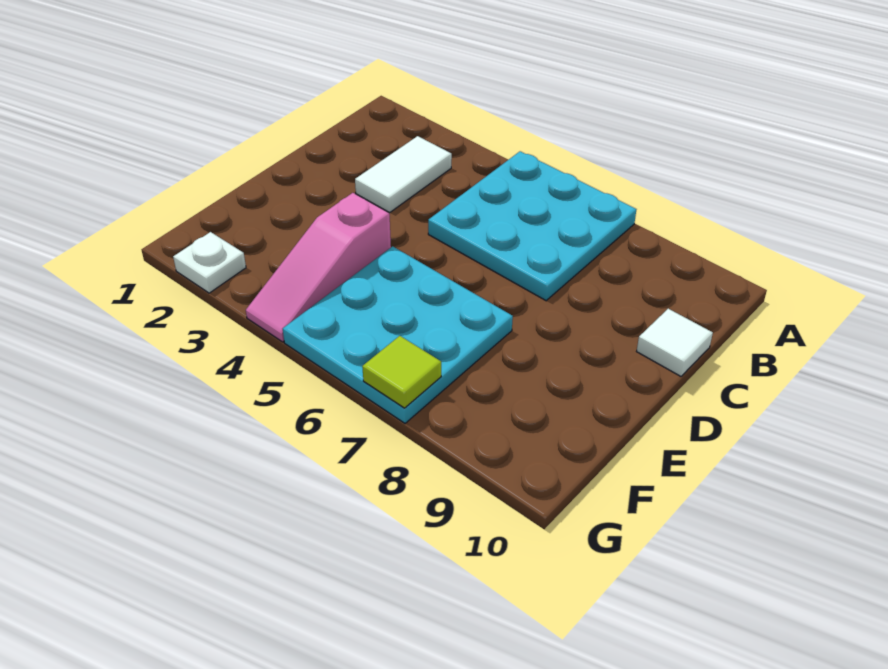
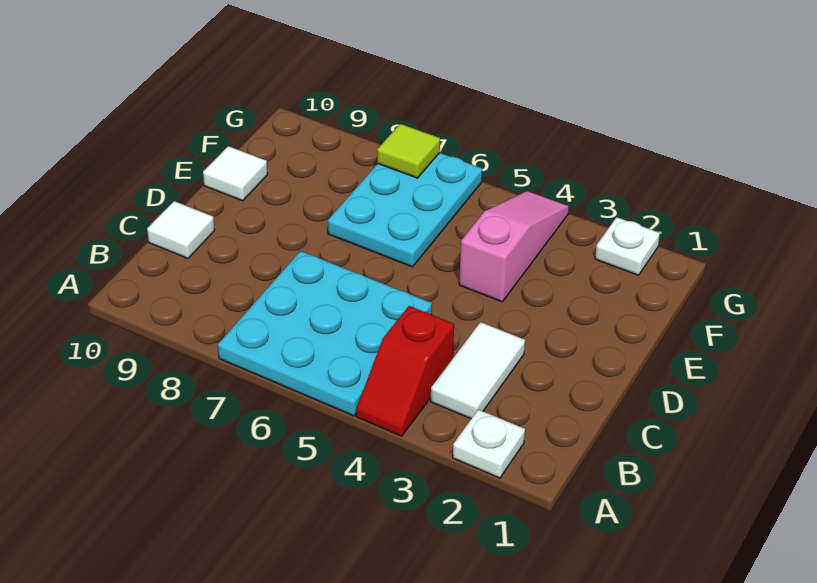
none -> white plate A2 level 1
none -> red slope A4:B4 level 1 top B
cyan plate E5:G7 level 1 -> cyan plate E6:G7 level 1
none -> white tile E10 level 1

